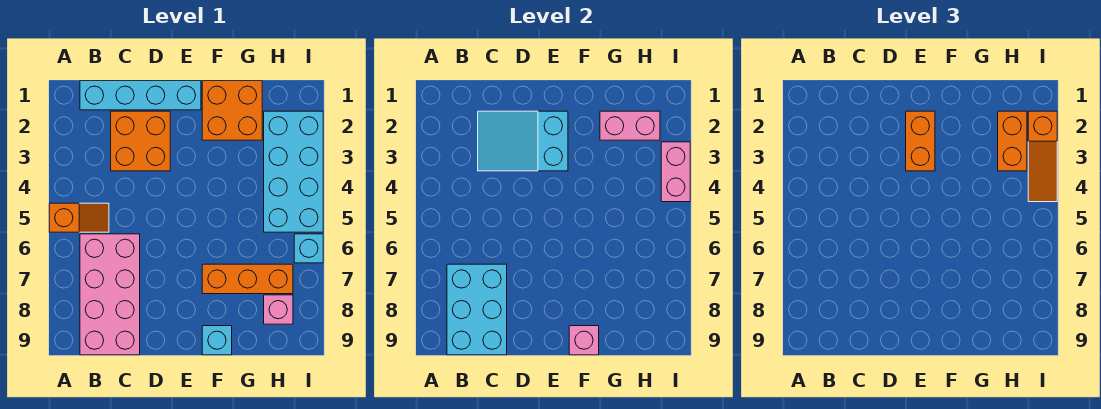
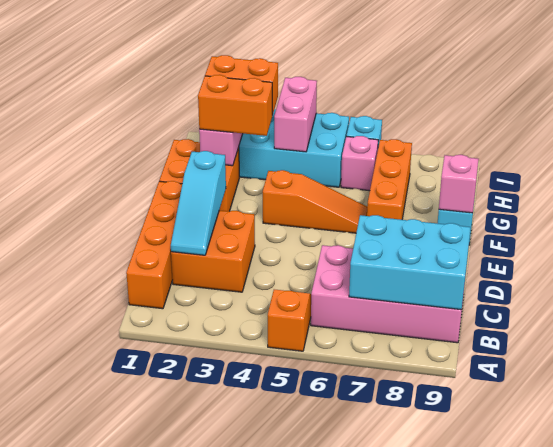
cyan brick B1:E1 level 1 -> orange brick B1:E1 level 1
cyan slope C2:E3 level 2 top E -> cyan slope C2:E2 level 2 top E
orange brick E2:E3 level 3 -> orange brick G2:G3 level 3
pink brick H8 level 1 -> pink brick H6 level 1
orange slope I2:I4 level 3 top 2 -> orange slope F4:F6 level 1 top 4
pink brick I3:I4 level 2 -> pink brick H4:I4 level 2

